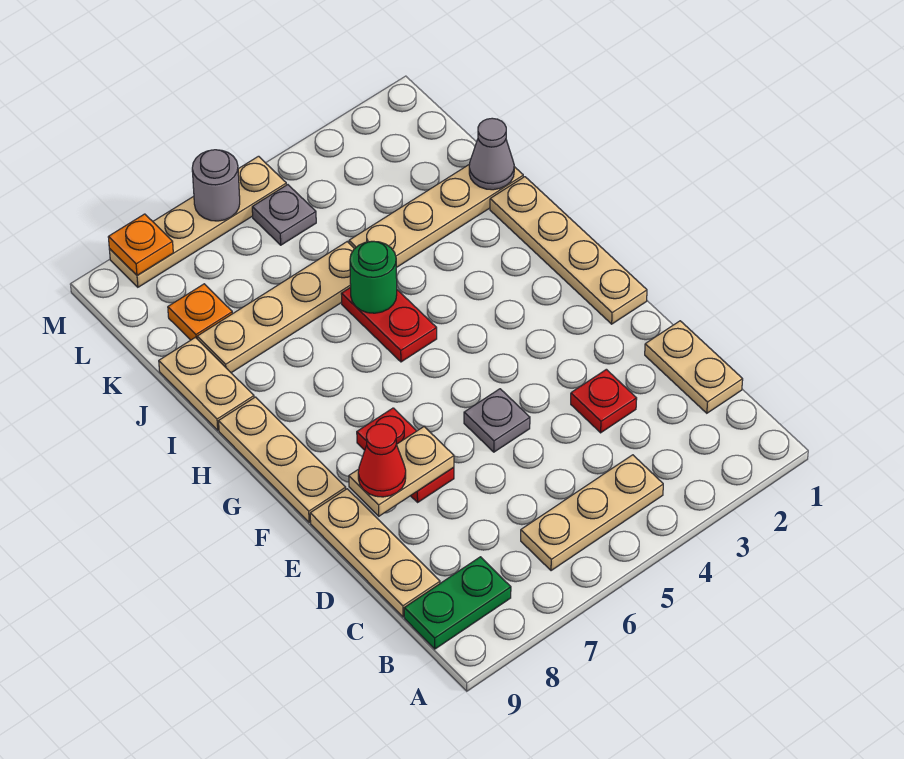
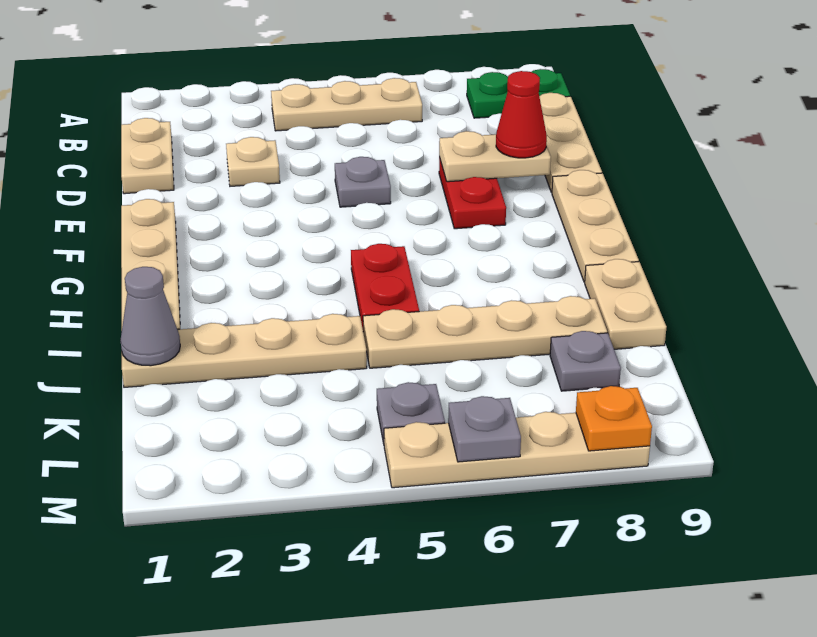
red plate D3 level 1 -> tan plate D3 level 1
green round brick I5 level 2 -> none
orange plate K8 level 1 -> grey plate K8 level 1
grey round brick M6 level 2 -> grey plate M6 level 2

